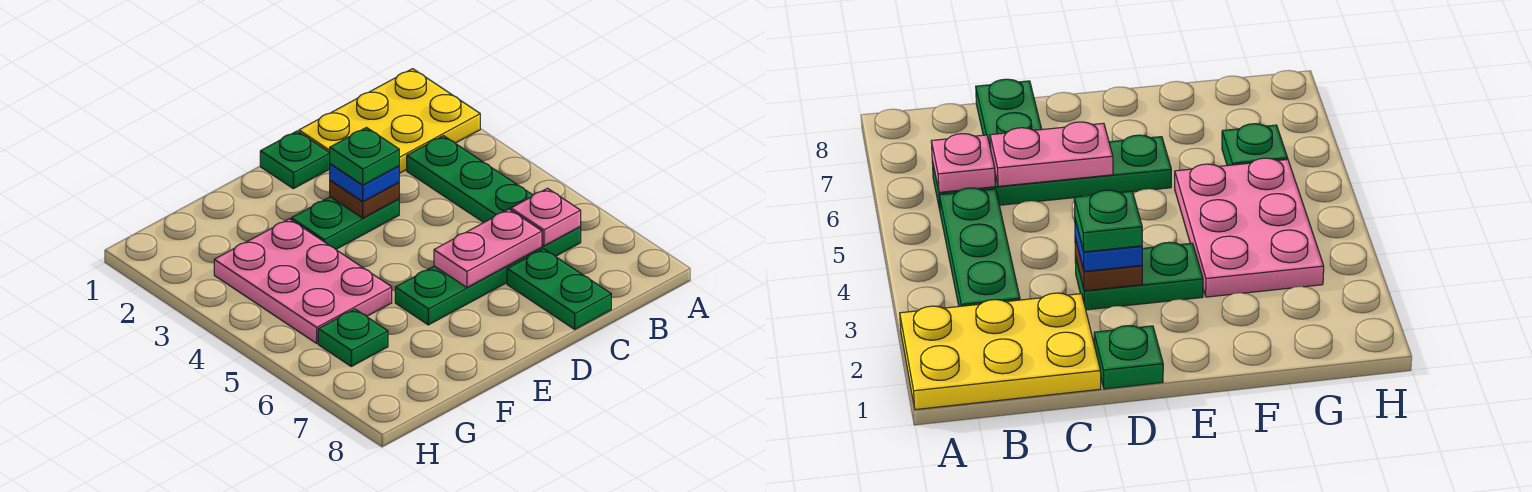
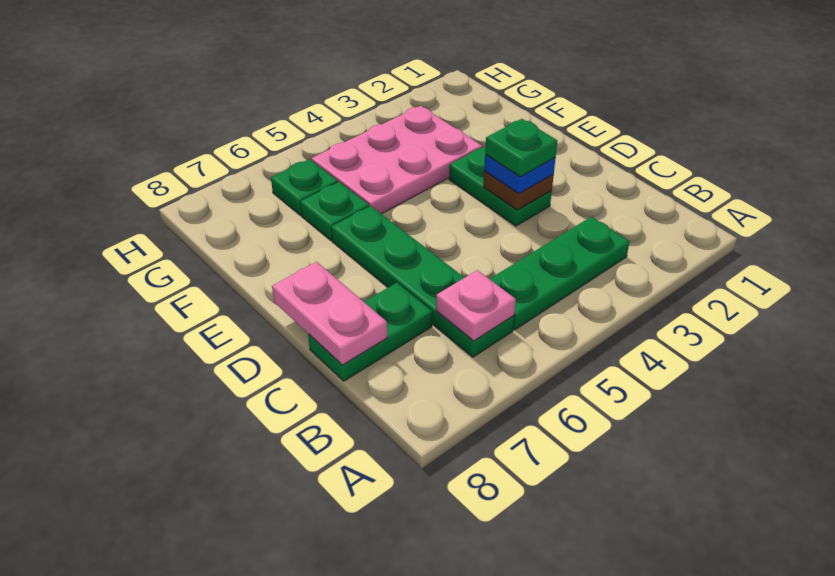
yellow plate A1:C2 level 1 -> none
pink plate C6:D6 level 2 -> pink plate C8:D8 level 2
green plate D1 level 1 -> green plate F6 level 1

